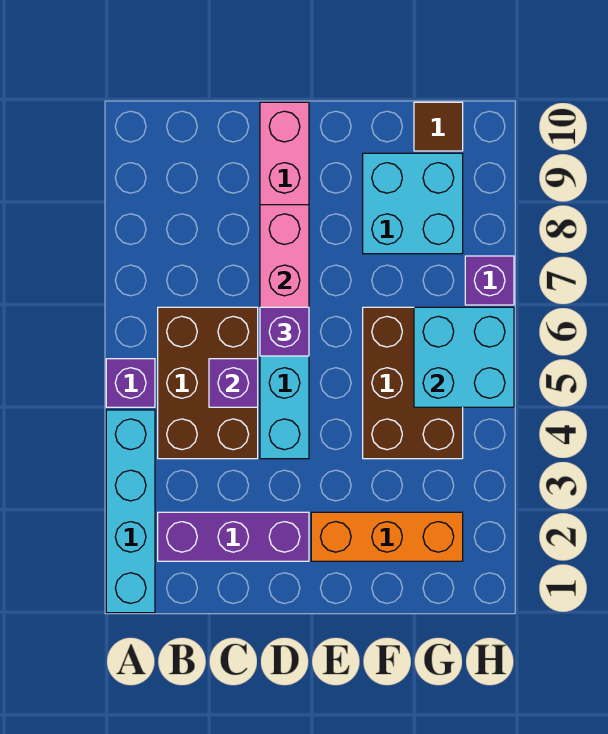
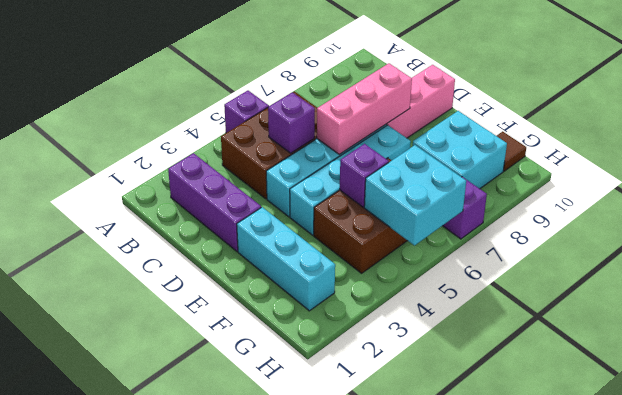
cyan brick A1:A4 level 1 -> cyan brick E4:E7 level 1
purple brick D6 level 3 -> purple brick F5 level 2
orange brick E2:G2 level 1 -> cyan brick E2:G2 level 1

